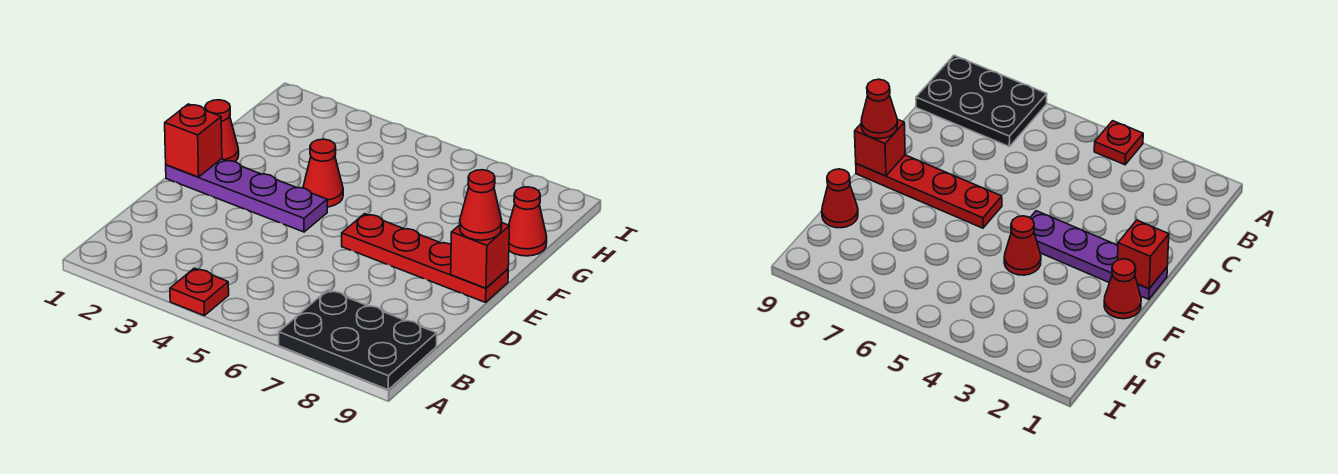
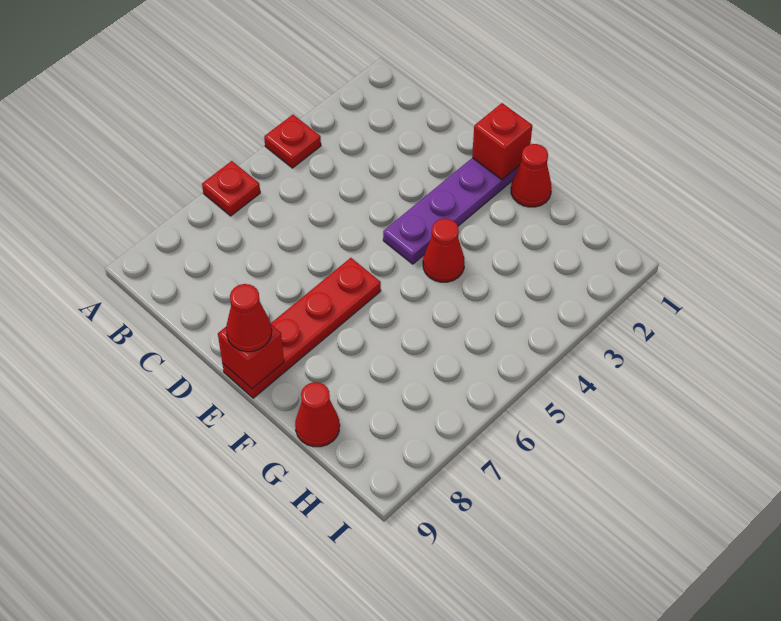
none -> red plate A6 level 1
black plate A7:B9 level 1 -> none

